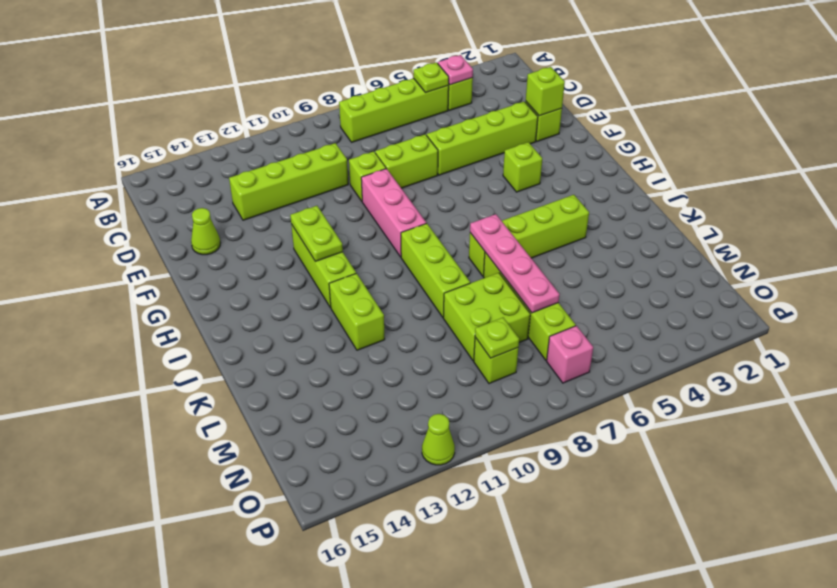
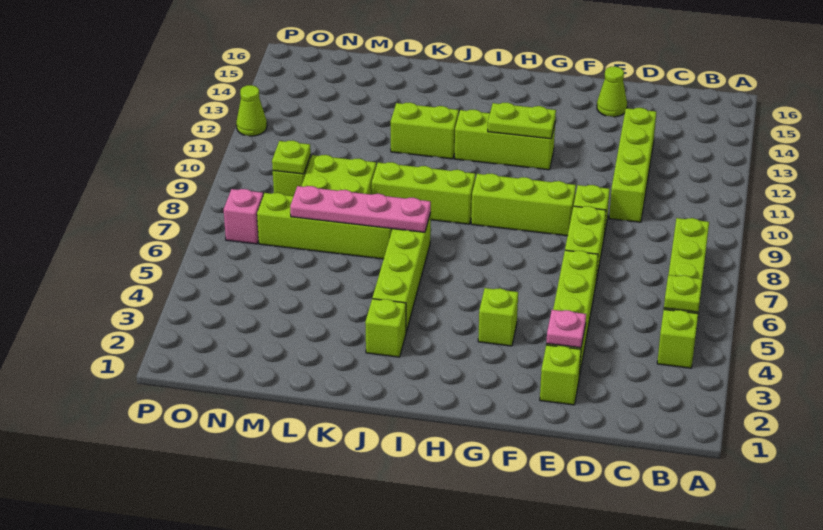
pink plate B4 level 2 -> pink plate E3 level 2
lime brick E2 level 2 -> lime brick J3 level 1
pink brick F9:H9 level 1 -> lime brick F9:H9 level 1

